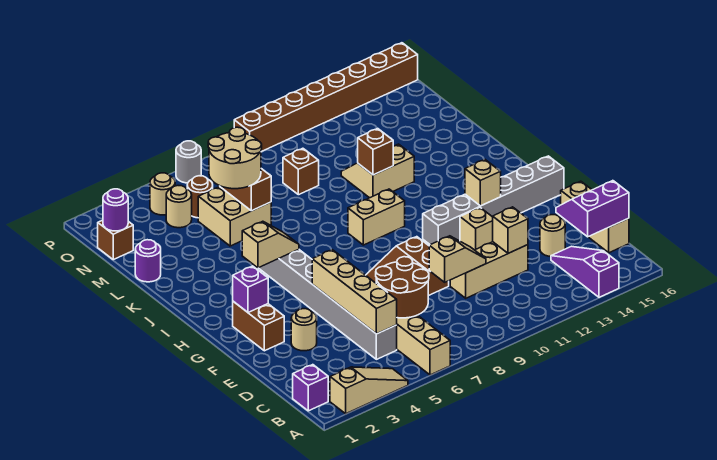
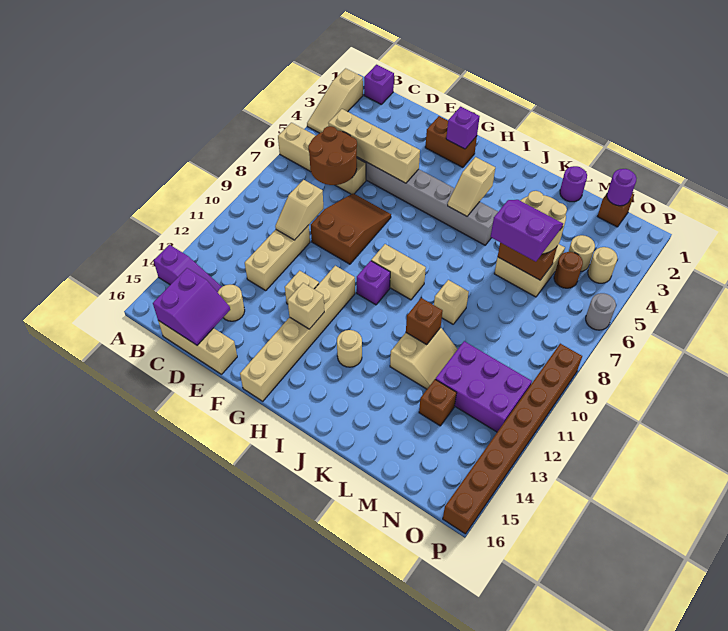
tan brick D12 level 2 -> tan brick K9 level 1
tan round brick E3 level 1 -> tan round brick I13 level 1
grey brick G11:G16 level 1 -> tan brick G11:G16 level 1
none -> purple brick H10 level 1
tan brick I9:I10 level 1 -> tan brick H9:I9 level 1
none -> purple slope L6:M7 level 4 top 7
brown brick M9 level 1 -> brown brick M13 level 1
none -> purple brick M11:O12 level 1

